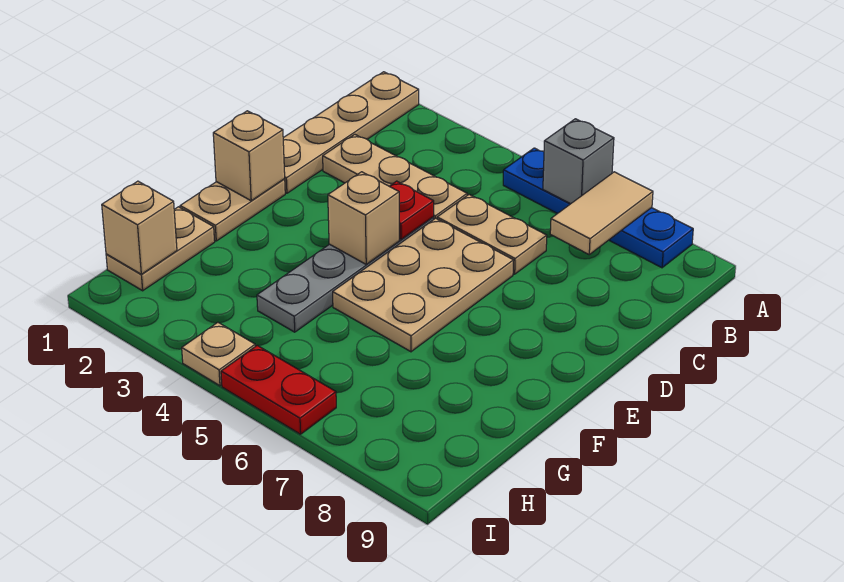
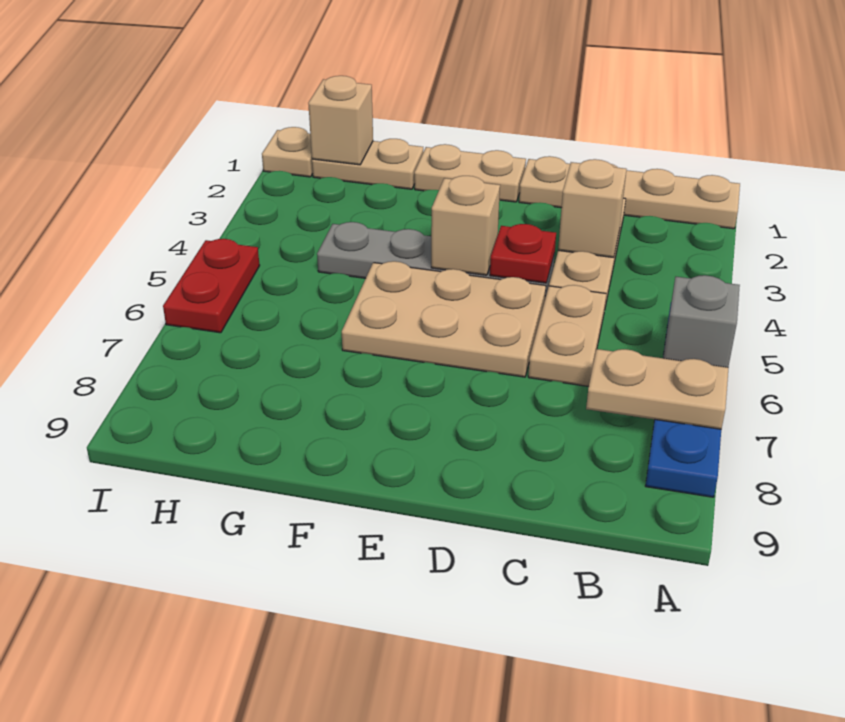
tan tile A7:B7 level 2 -> tan plate A7:B7 level 2
tan brick E1 level 2 -> tan brick C3 level 2
tan plate I4 level 1 -> tan plate I1 level 1

